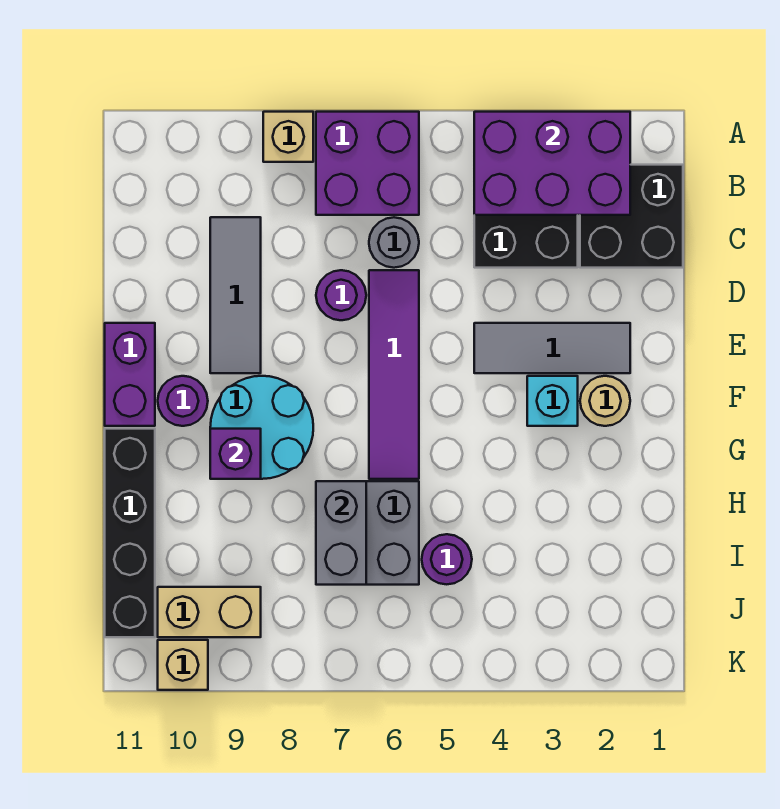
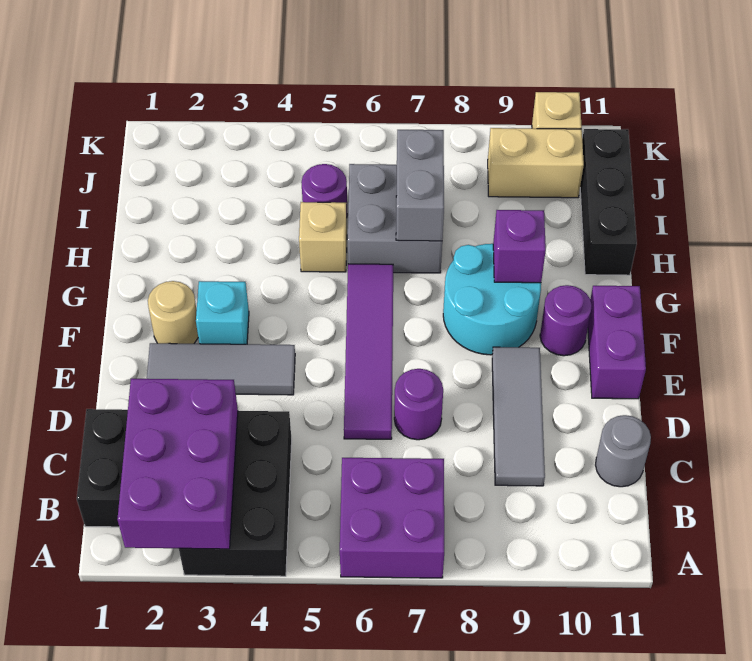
purple brick A2:B4 level 2 -> purple brick A2:C3 level 2
tan brick A8 level 1 -> tan brick H5 level 1
grey round brick C6 level 1 -> grey round brick C11 level 1
black brick G11:J11 level 1 -> black brick H11:J11 level 1

